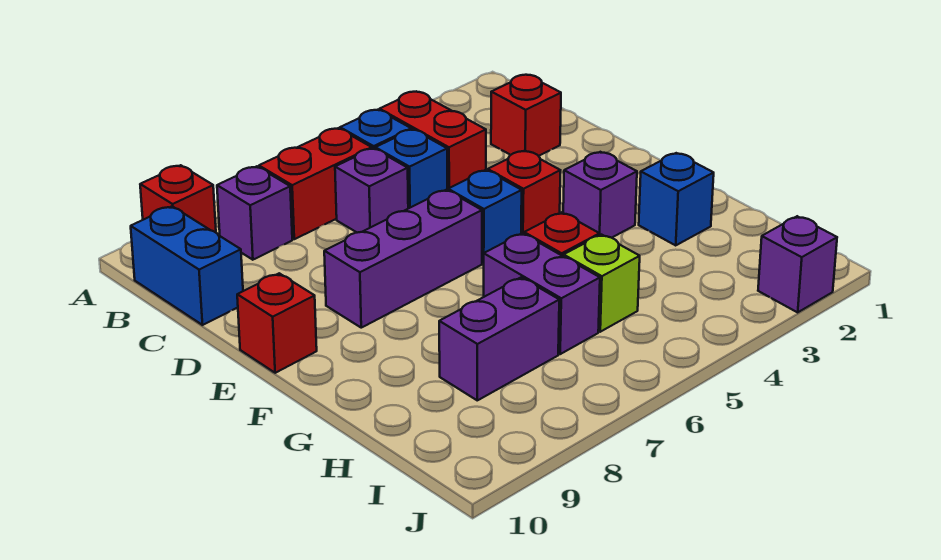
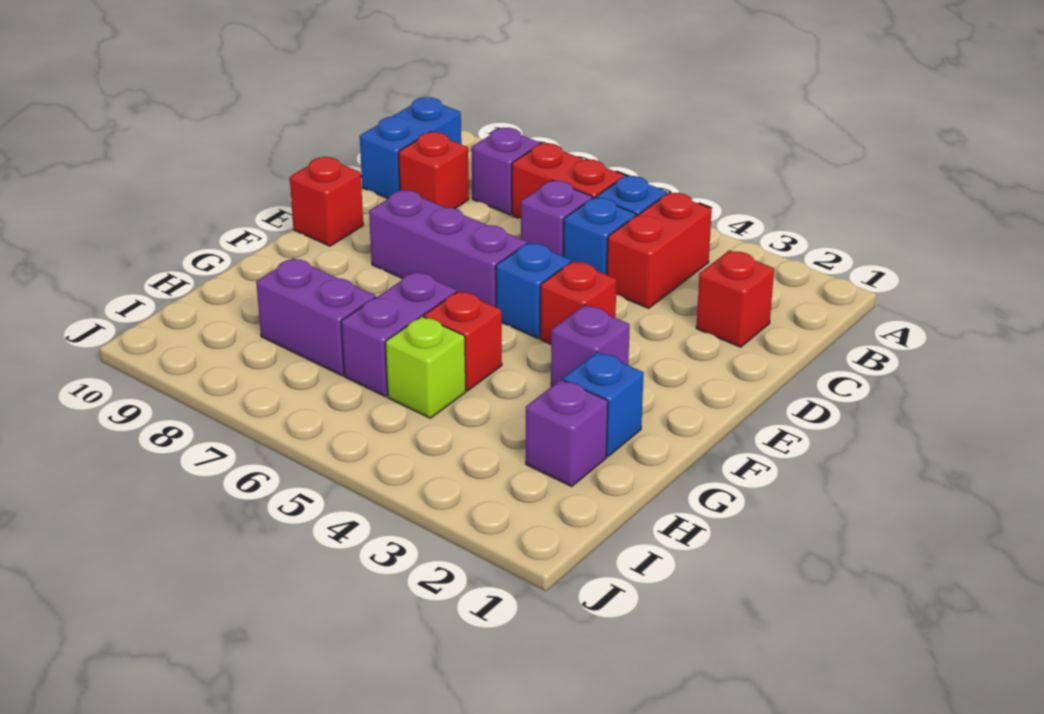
red brick A9 level 1 -> red brick C9 level 1
purple brick J2 level 1 -> purple brick H2 level 1

